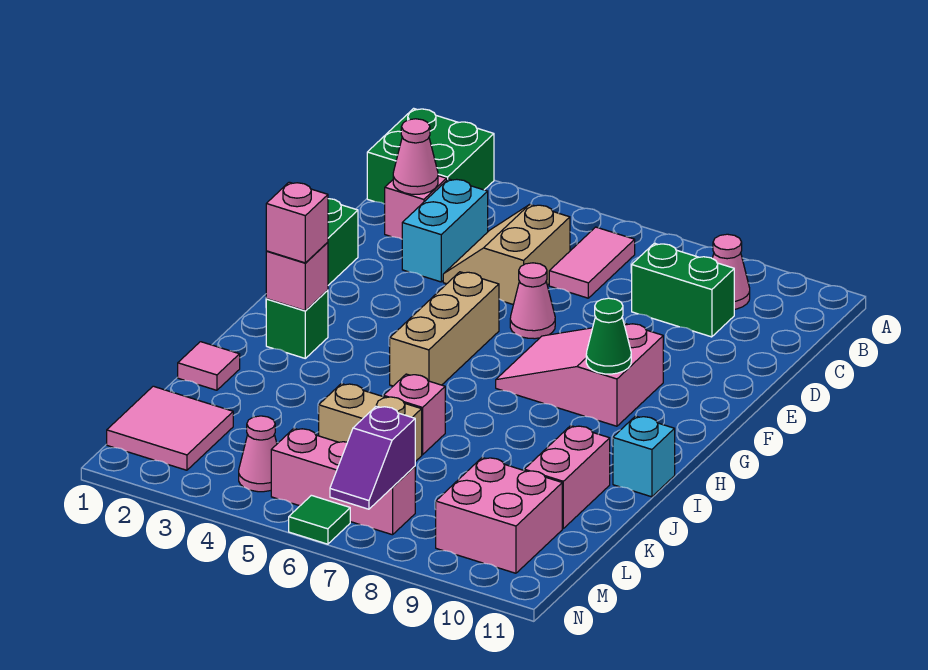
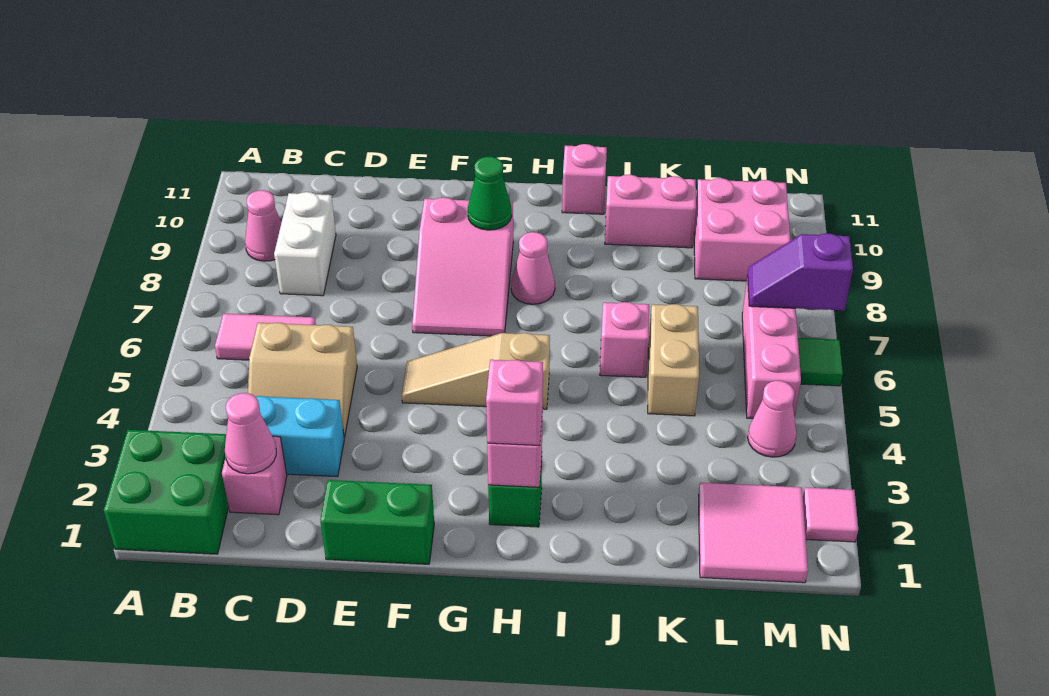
green brick C8:C9 level 1 -> white brick C8:C9 level 1
pink cone E6 level 1 -> pink cone H8 level 1
tan brick F5:H5 level 1 -> tan slope F5:H5 level 1 top H
cyan brick I11 level 1 -> pink brick I11 level 1
pink tile J1 level 1 -> pink tile N2 level 1
purple slope M7:N7 level 2 top M -> purple slope M7:N7 level 2 top N

